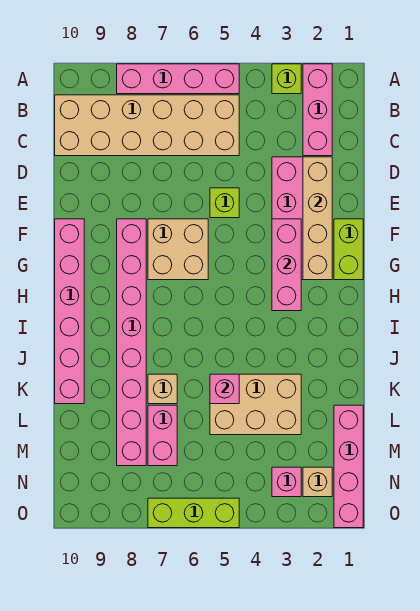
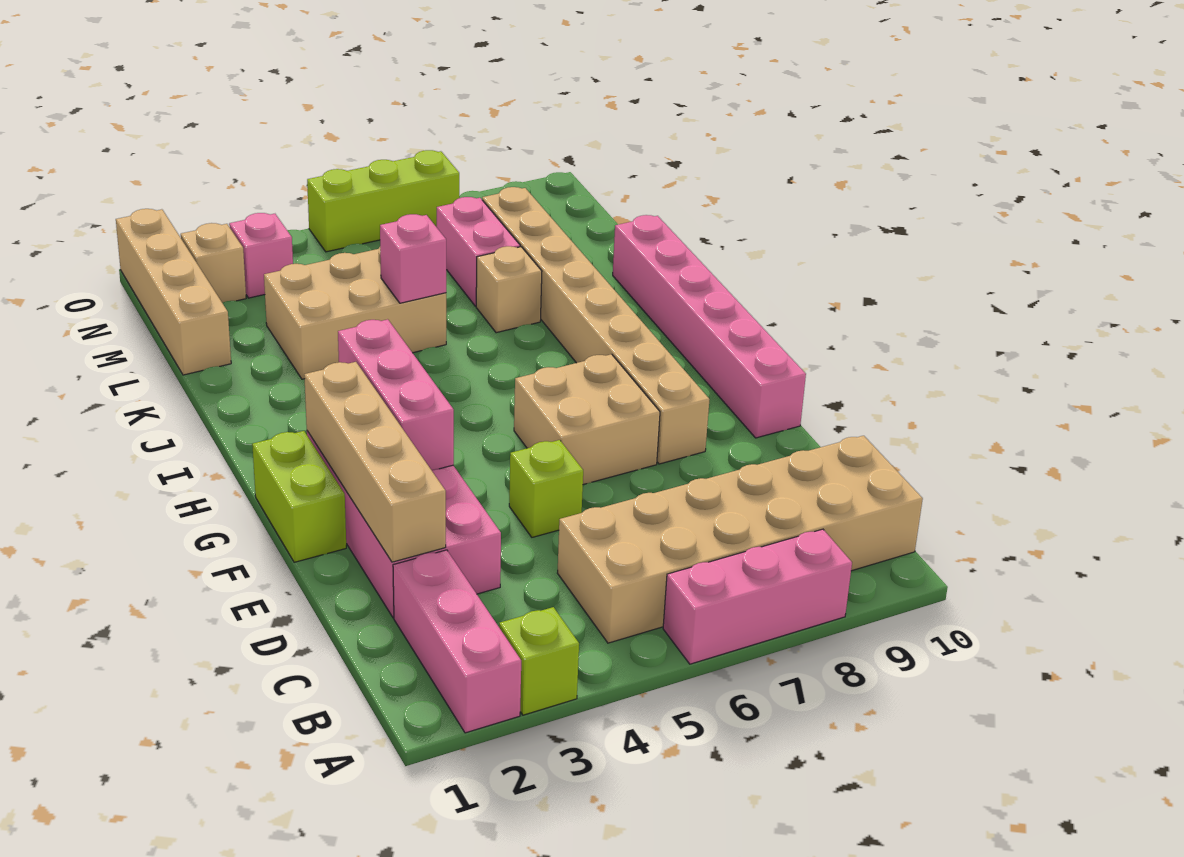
pink brick A5:A8 level 1 -> pink brick A6:A8 level 1
pink brick F8:M8 level 1 -> tan brick F8:M8 level 1
pink brick L1:O1 level 1 -> tan brick L1:O1 level 1

